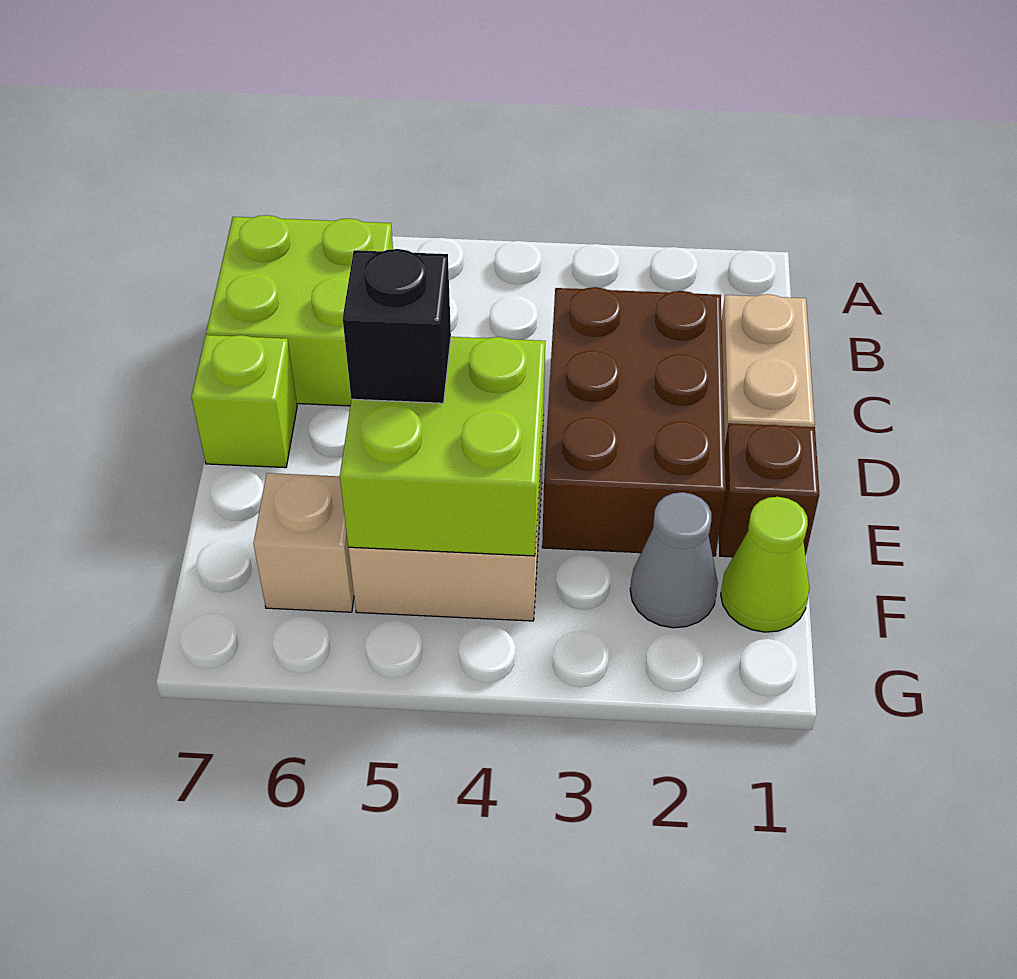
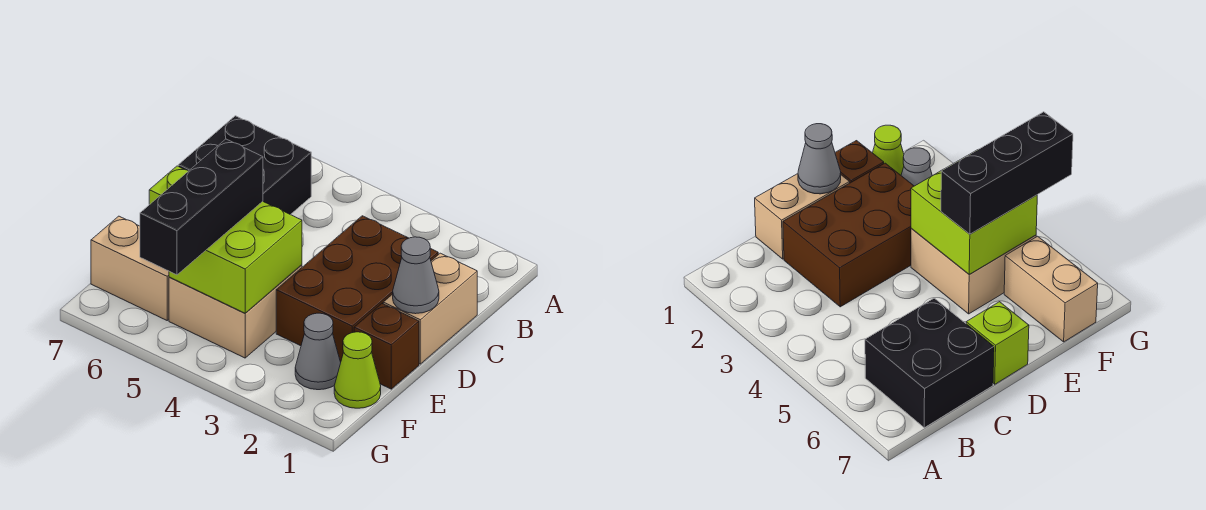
lime brick B6:C7 level 1 -> black brick B6:C7 level 1
none -> grey cone D1 level 2
black brick E5 level 3 -> black brick E5:G5 level 3
tan brick F6 level 1 -> tan brick F6:F7 level 1

